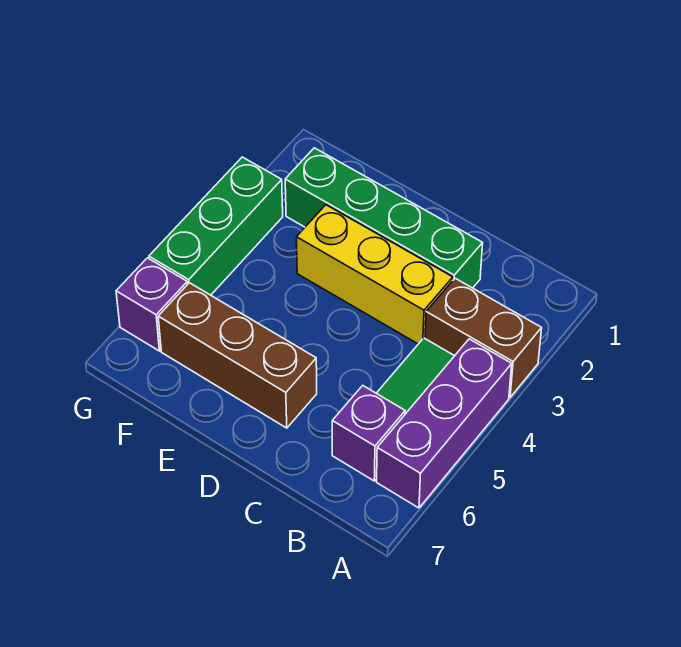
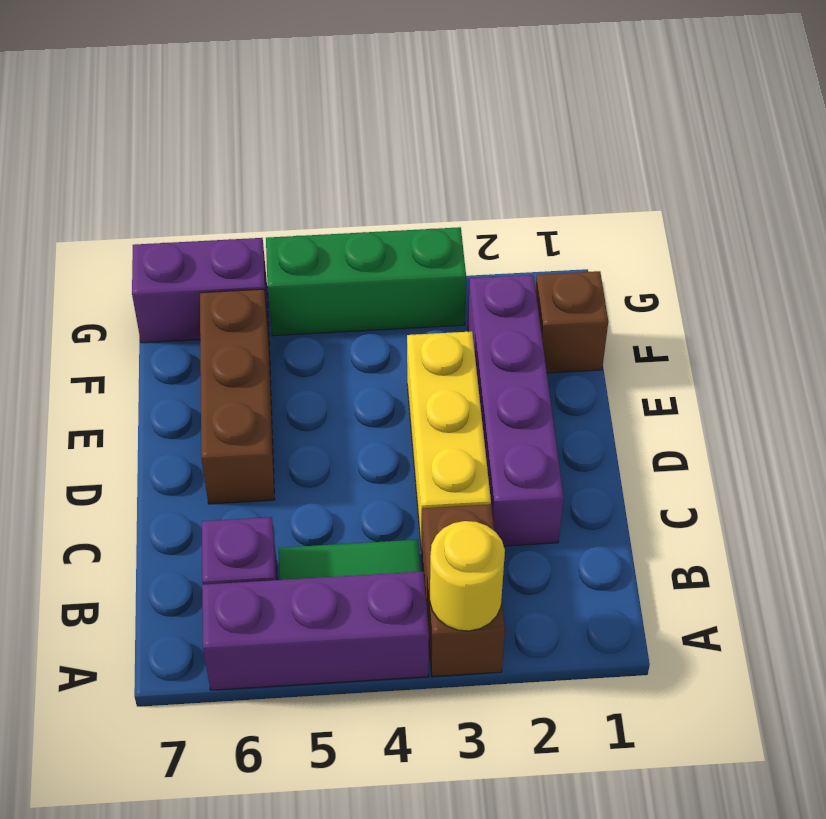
none -> yellow round brick A3 level 2
green brick C2:F2 level 1 -> purple brick C2:F2 level 1
none -> brown brick F1 level 1
purple brick G6 level 1 -> purple brick G6:G7 level 1

